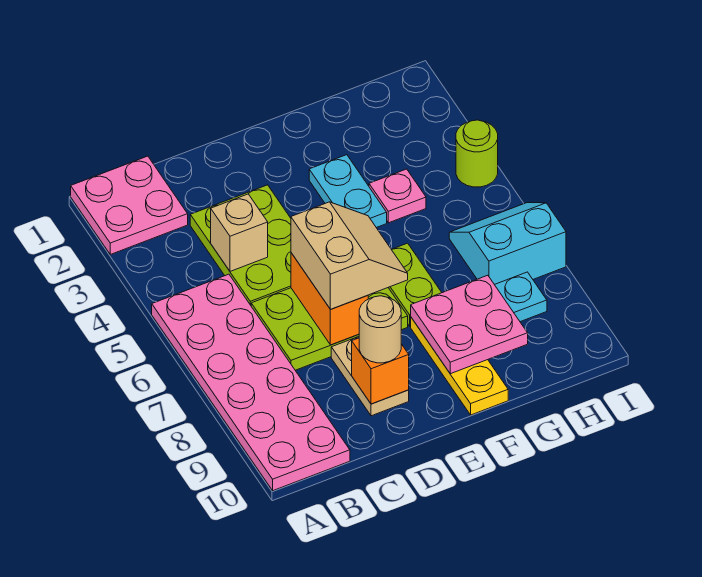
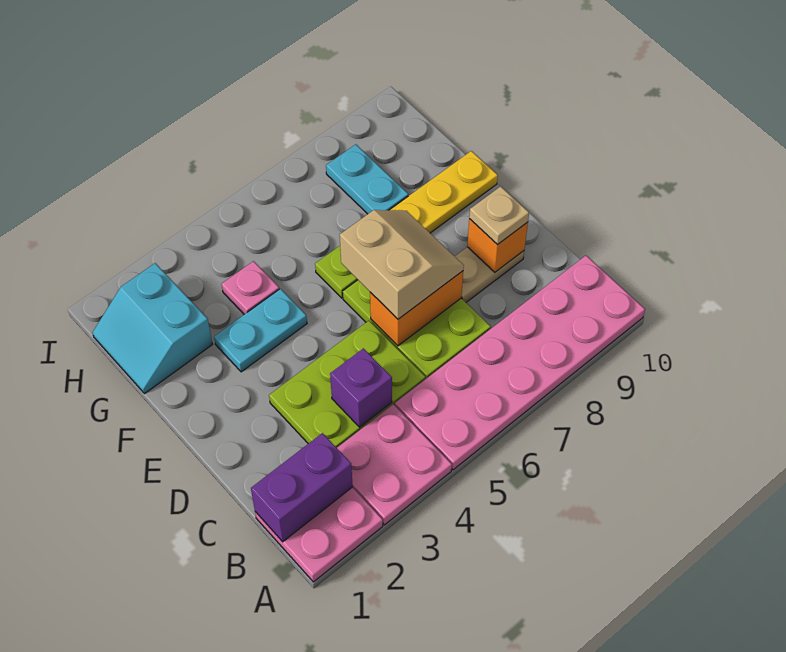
none -> purple brick B1:B2 level 2
tan brick C4 level 2 -> purple brick C4 level 2
tan slope D6:E7 level 3 top D -> tan slope D6:E7 level 3 top 6
tan round brick D9 level 3 -> tan plate D9 level 3
pink plate F8:G9 level 2 -> pink plate A3:B4 level 1
cyan slope H6:I7 level 1 top 7 -> cyan slope G1:H2 level 1 top 2
lime round brick I4 level 1 -> none

